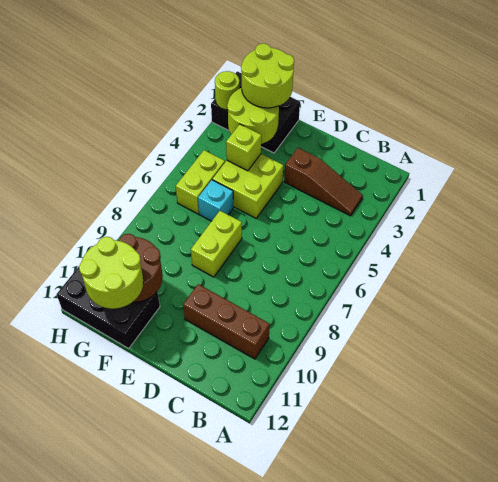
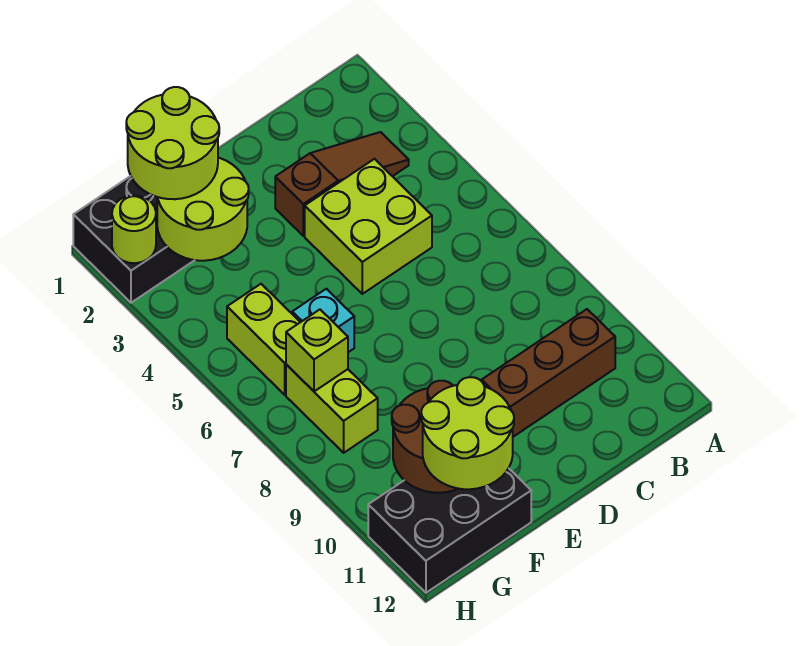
lime brick E4:F5 level 1 -> lime brick C4:D5 level 1
lime brick E7:E8 level 1 -> lime brick G7:G8 level 1
lime brick F4 level 2 -> lime brick G7 level 2

